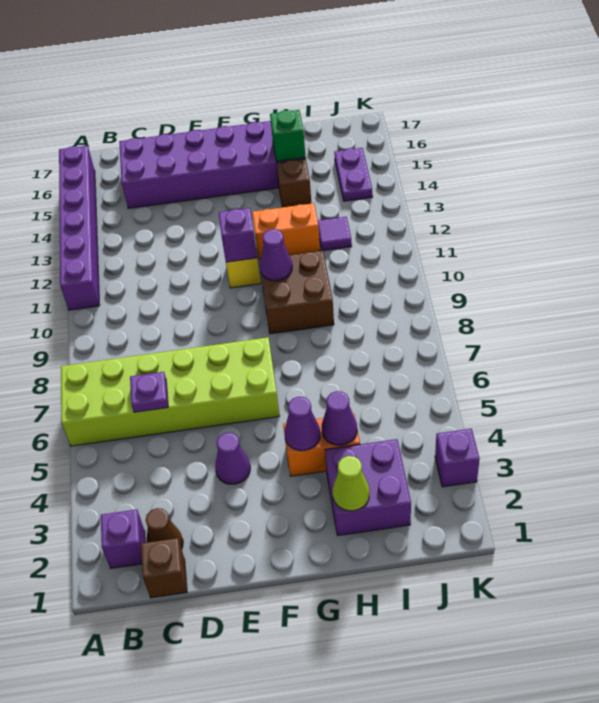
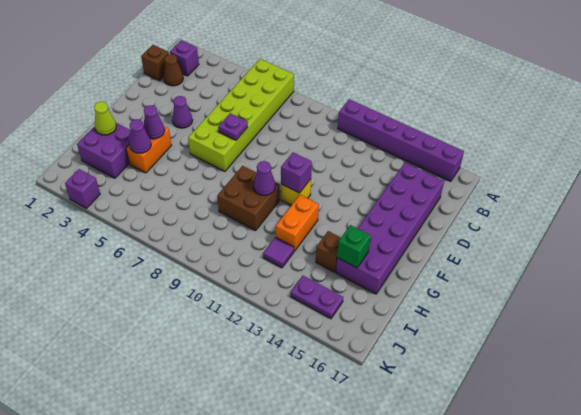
purple plate C6 level 2 -> purple plate E7 level 2

